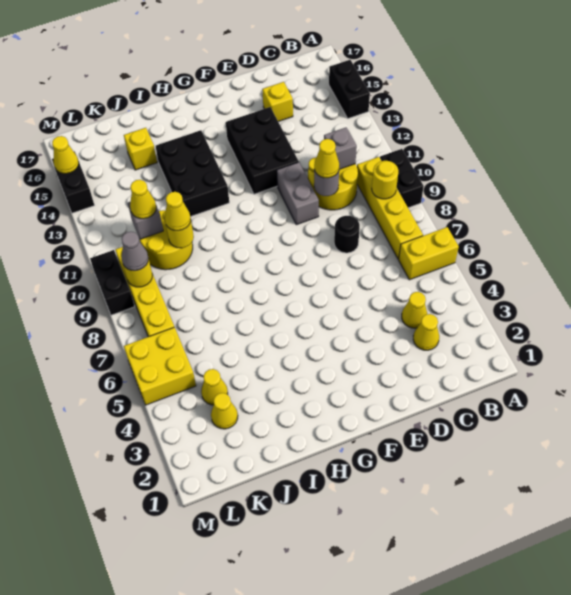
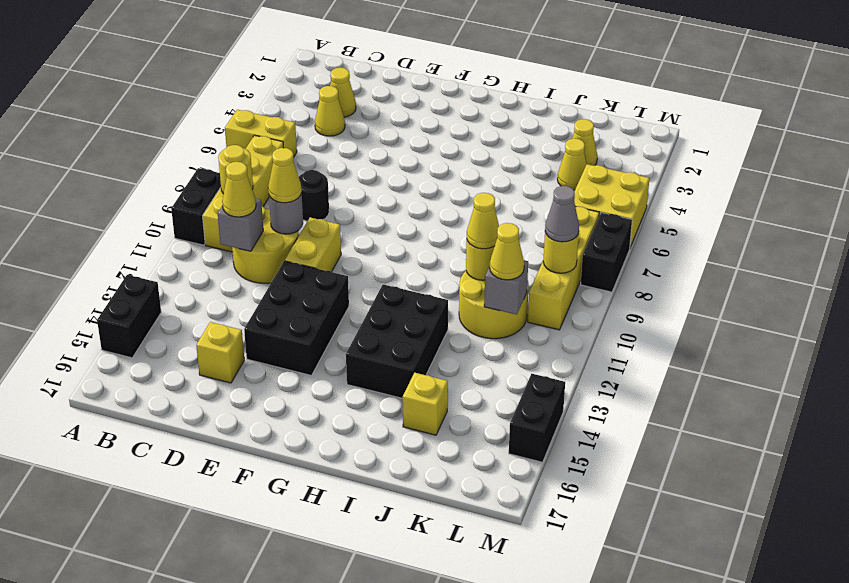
grey brick E10:E11 level 1 -> yellow brick E10:E11 level 1
black brick M9:M10 level 1 -> black brick M7:M8 level 1
yellow cone M15 level 2 -> yellow cone C11 level 3

